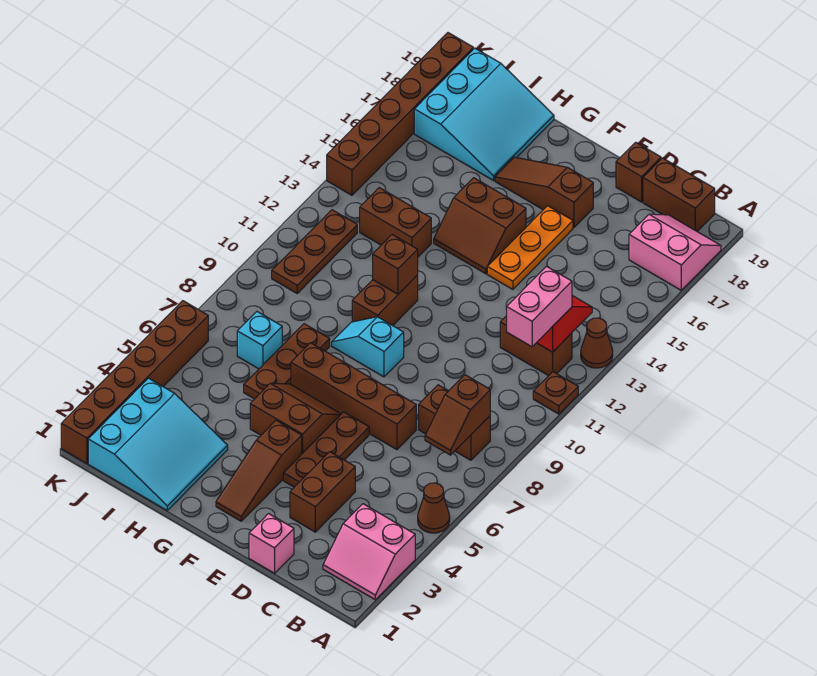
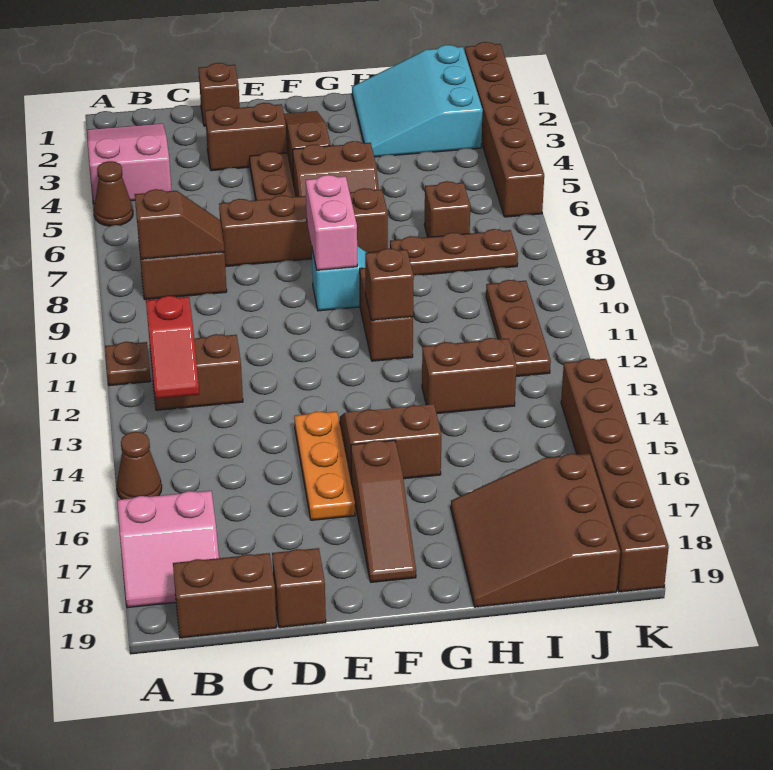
pink slope A2:B3 level 1 top 3 -> pink slope A2:B4 level 1 top 4
brown cone A13 level 1 -> brown cone A15 level 1
brown slope B7:B8 level 2 top 8 -> brown slope B8:C8 level 2 top B
pink brick B11:B12 level 3 -> pink brick F8:F9 level 2
pink brick D1 level 1 -> brown brick D1 level 1
brown brick D3:D4 level 1 -> brown brick D3:E3 level 1
brown slope E17:G17 level 1 top E -> brown slope F16:F18 level 1 top 16
brown plate H6:H8 level 1 -> brown plate H8:J8 level 1
cyan slope H17:J19 level 1 top J -> brown slope H17:J19 level 1 top J
cyan brick I7 level 1 -> brown brick I7 level 1

